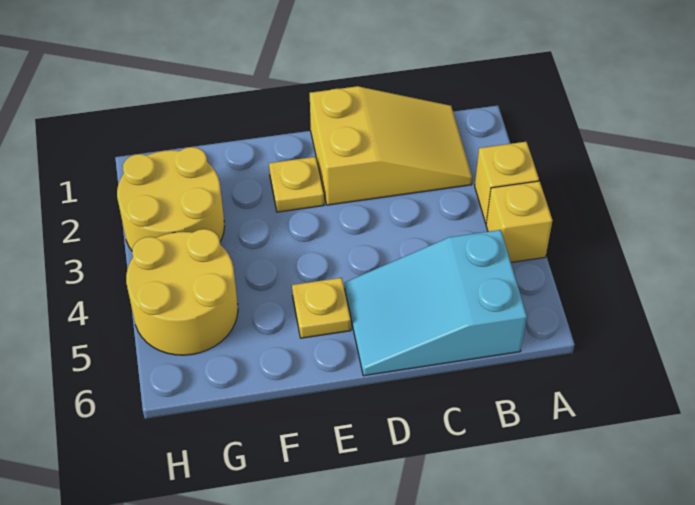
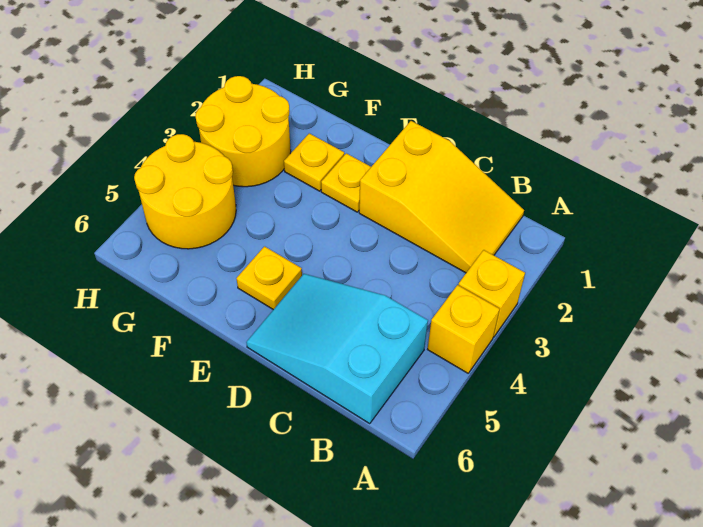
none -> yellow plate F2 level 1

